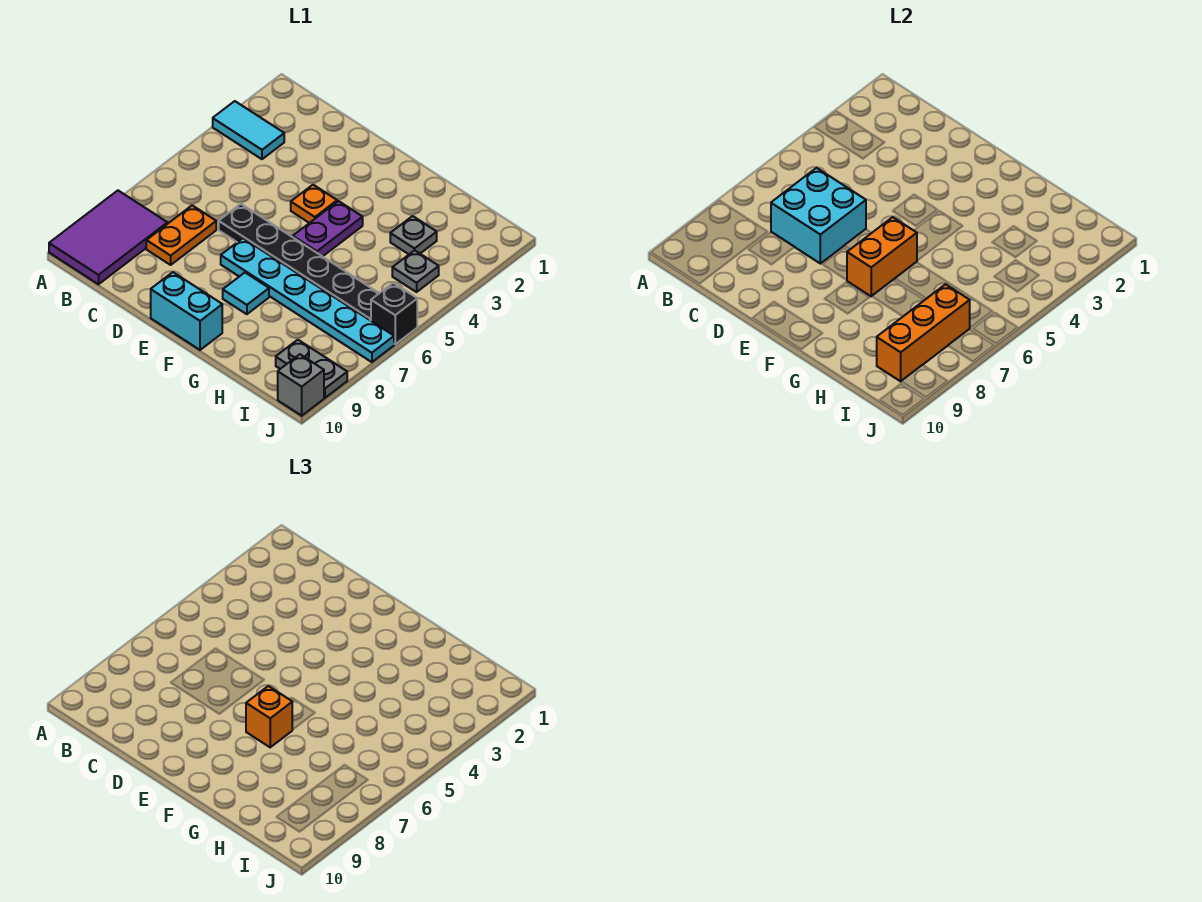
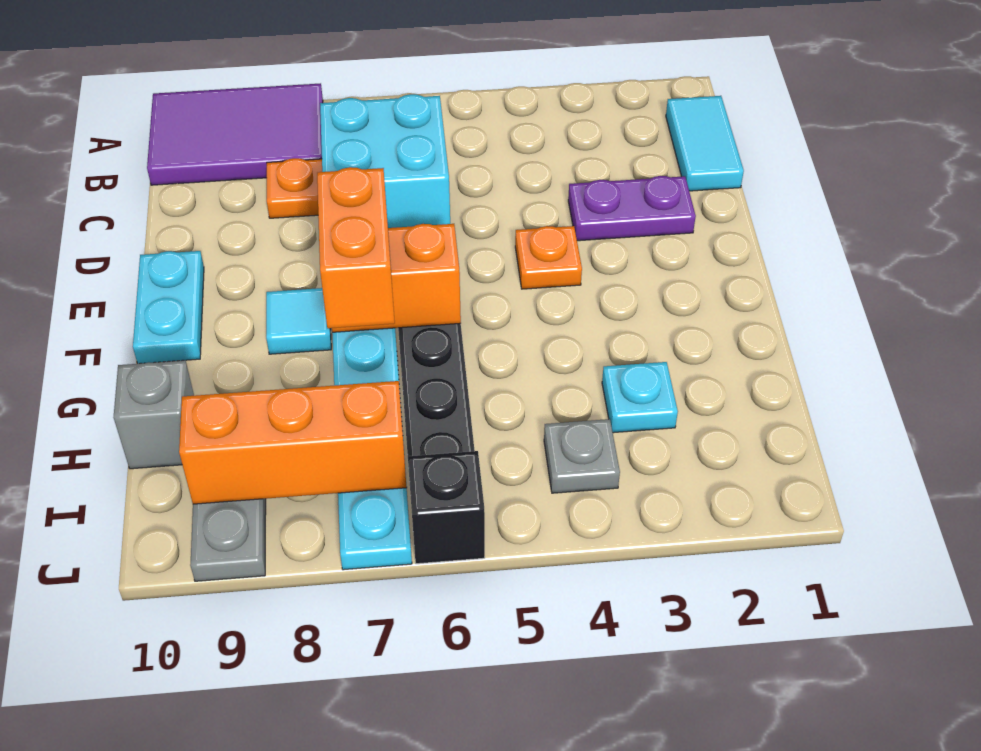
cyan tile A3:B3 level 1 -> cyan tile B1:C1 level 1
cyan brick E10:F10 level 1 -> cyan plate E10:F10 level 1
purple plate F4:F5 level 1 -> purple plate D2:D3 level 1
orange brick F7 level 3 -> orange brick F7:G7 level 3
grey plate H3 level 1 -> cyan plate H3 level 1
grey brick J10 level 1 -> grey brick H10 level 1

